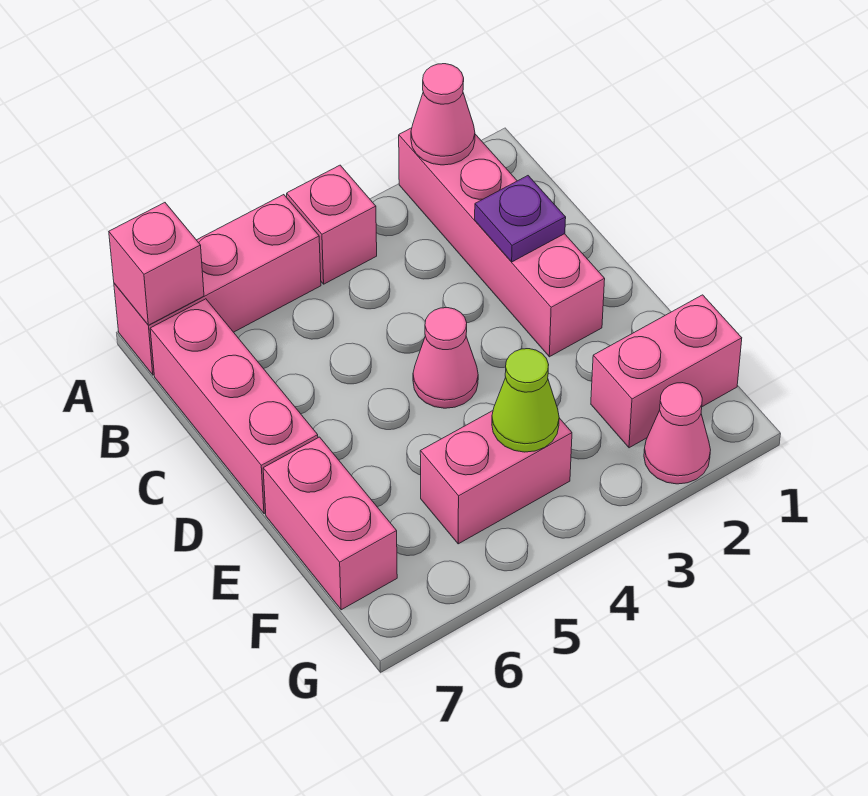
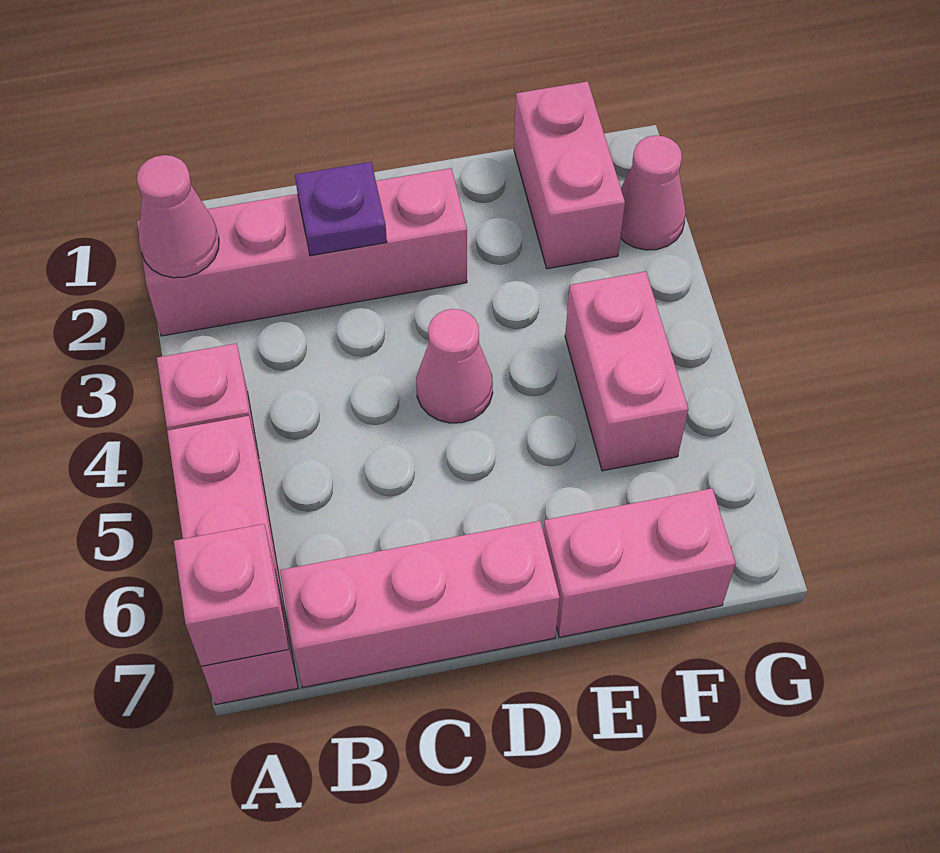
lime cone F4 level 2 -> none

